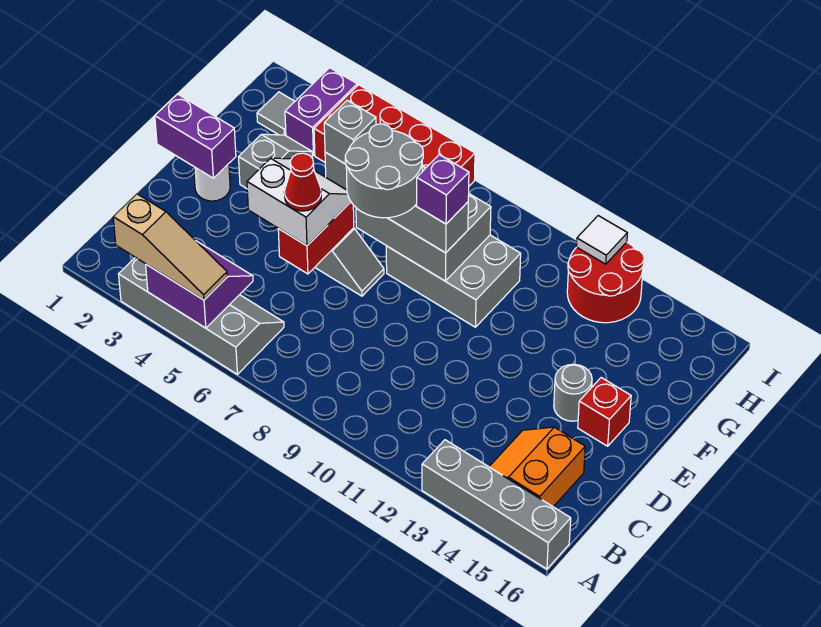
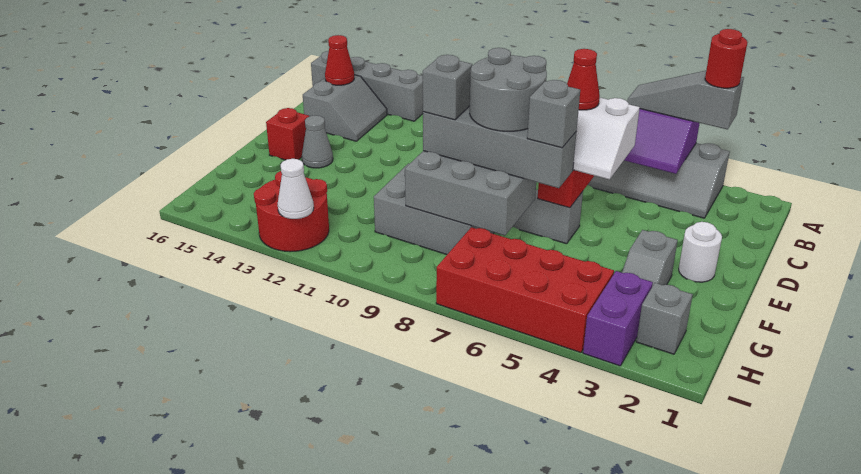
tan slope A3:A5 level 3 top 3 -> grey slope A3:A5 level 3 top 3
none -> red round brick A3 level 4
orange slope B14:C15 level 1 top 15 -> grey slope B14:C15 level 1 top 15
none -> red cone B15 level 2
purple brick E1:E2 level 2 -> none
grey round brick E14 level 1 -> grey cone E14 level 1
purple brick F9 level 4 -> grey brick F9 level 4
grey tile H2 level 1 -> grey brick H2 level 1
white tile I12 level 2 -> white cone I12 level 2

